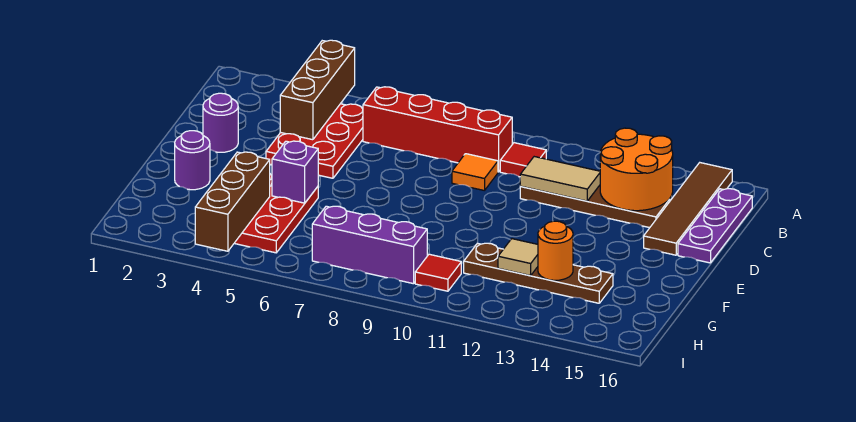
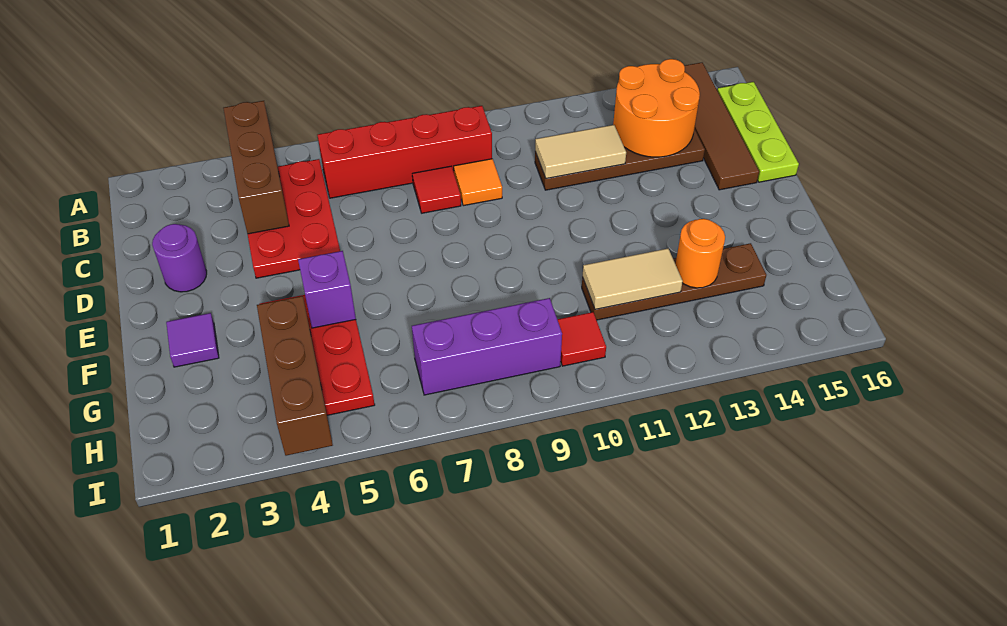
red tile B10 level 1 -> red tile C8 level 1
purple plate B16:D16 level 1 -> lime plate B16:D16 level 1
purple round brick F2 level 1 -> purple tile F2 level 1
tan tile G12 level 2 -> tan tile G11:G12 level 2

